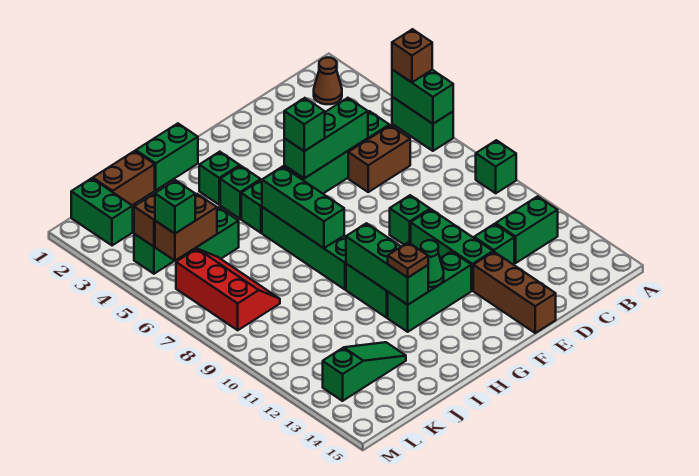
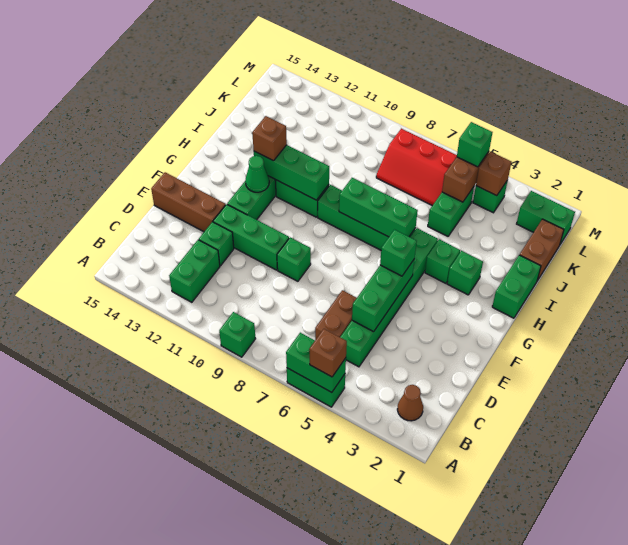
brown plate H12 level 3 -> brown brick H12 level 3
green slope J13:L13 level 1 top L -> none

